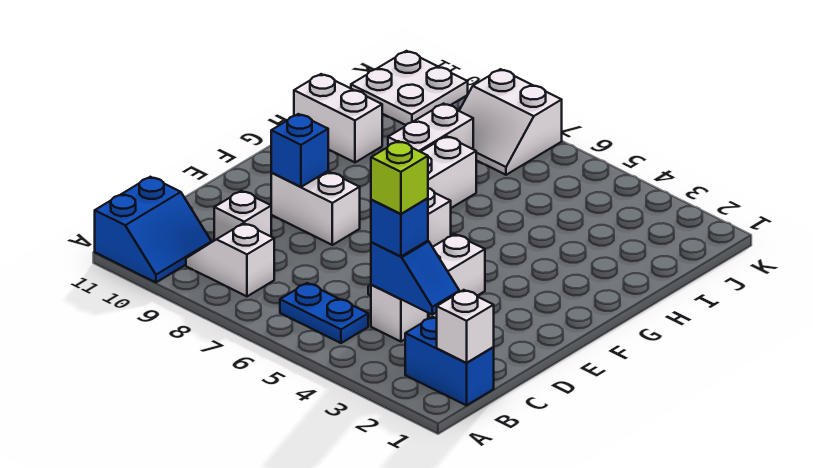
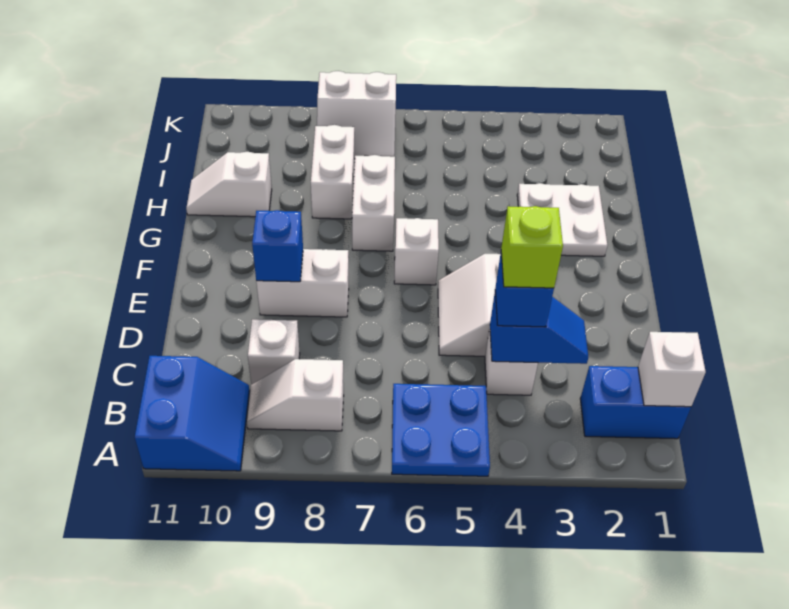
blue plate B5:B6 level 1 -> blue plate A5:B6 level 1
white brick H10:H11 level 1 -> white slope H10:H11 level 1 top 10
white plate J10:K11 level 1 -> white plate G2:H3 level 1

